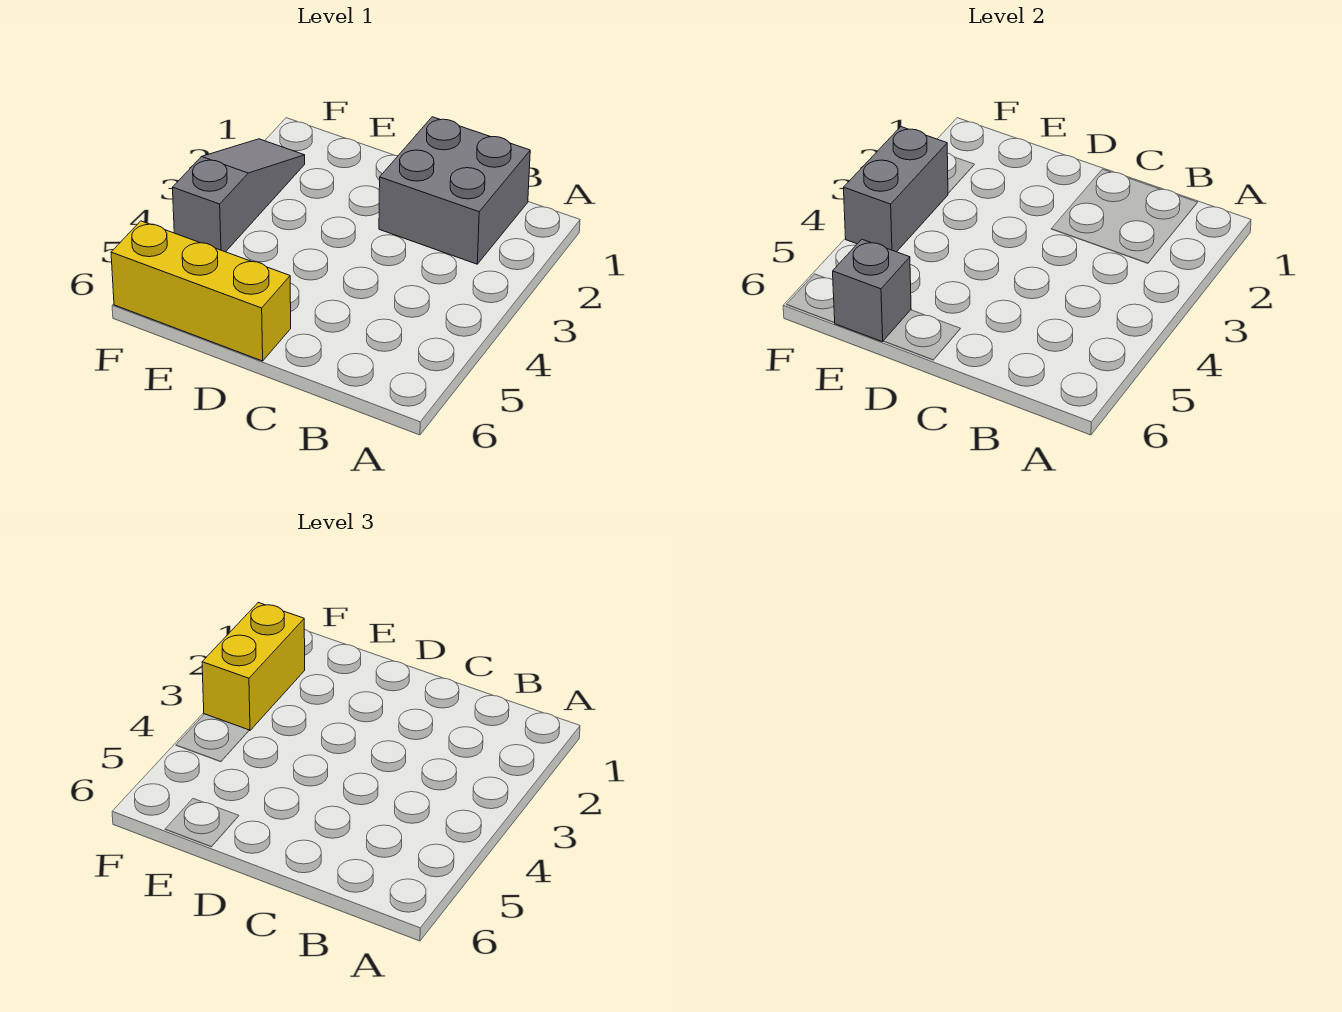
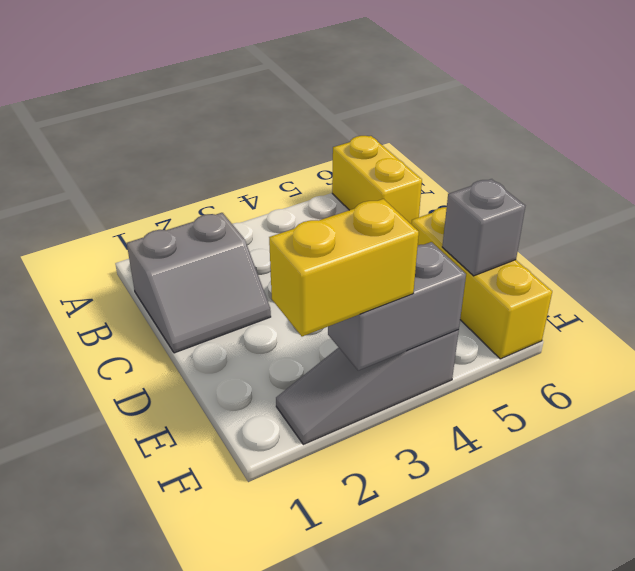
none -> yellow brick A6:B6 level 1
grey brick B1:C2 level 1 -> grey slope B1:C2 level 1 top B

